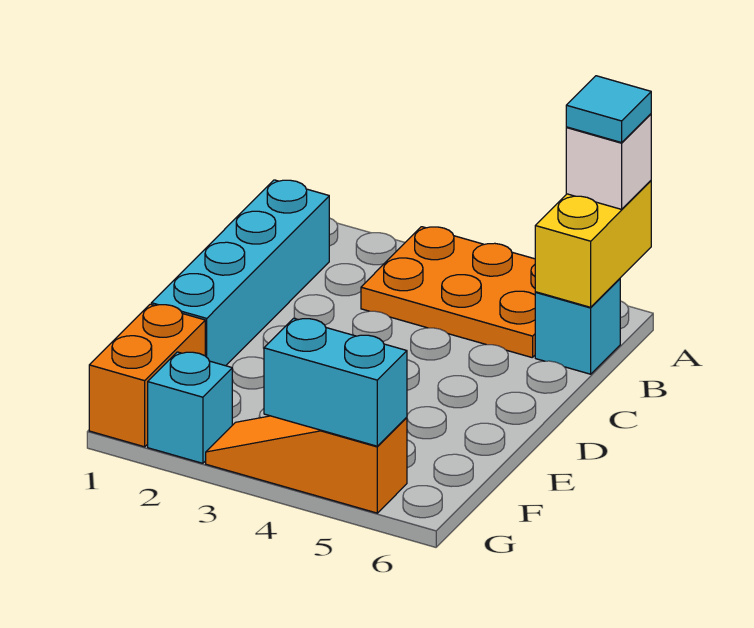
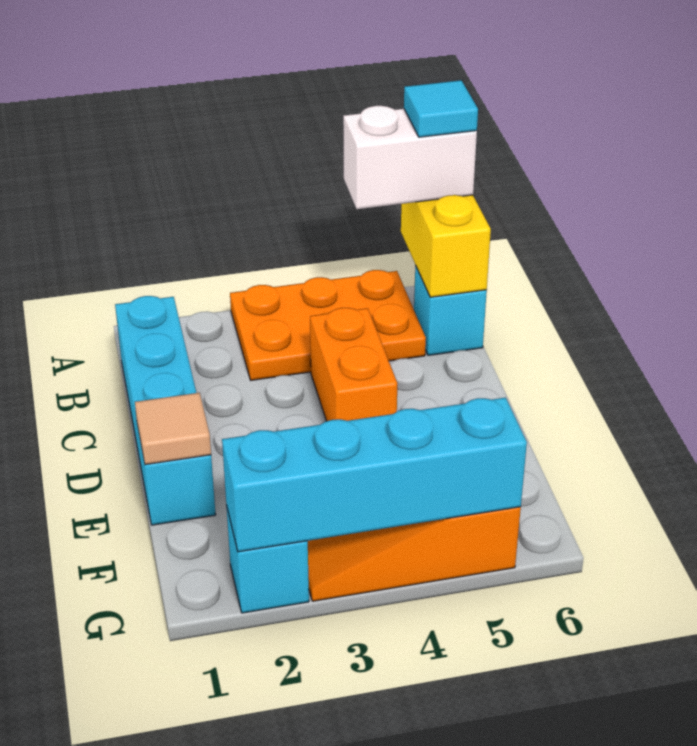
white brick A6 level 3 -> white brick A5:A6 level 3
none -> tan tile E1 level 2
orange brick F1:G1 level 1 -> orange brick C4:D4 level 1
cyan brick G4:G5 level 2 -> cyan brick G2:G5 level 2

